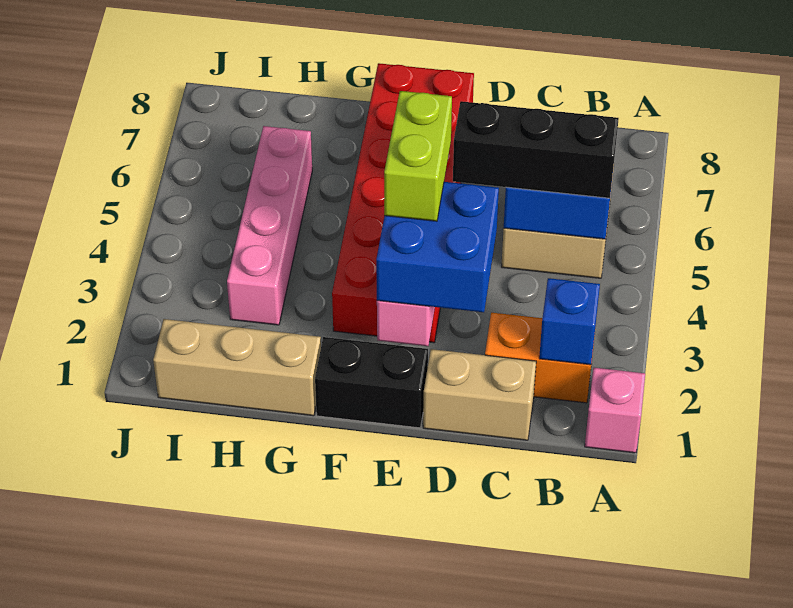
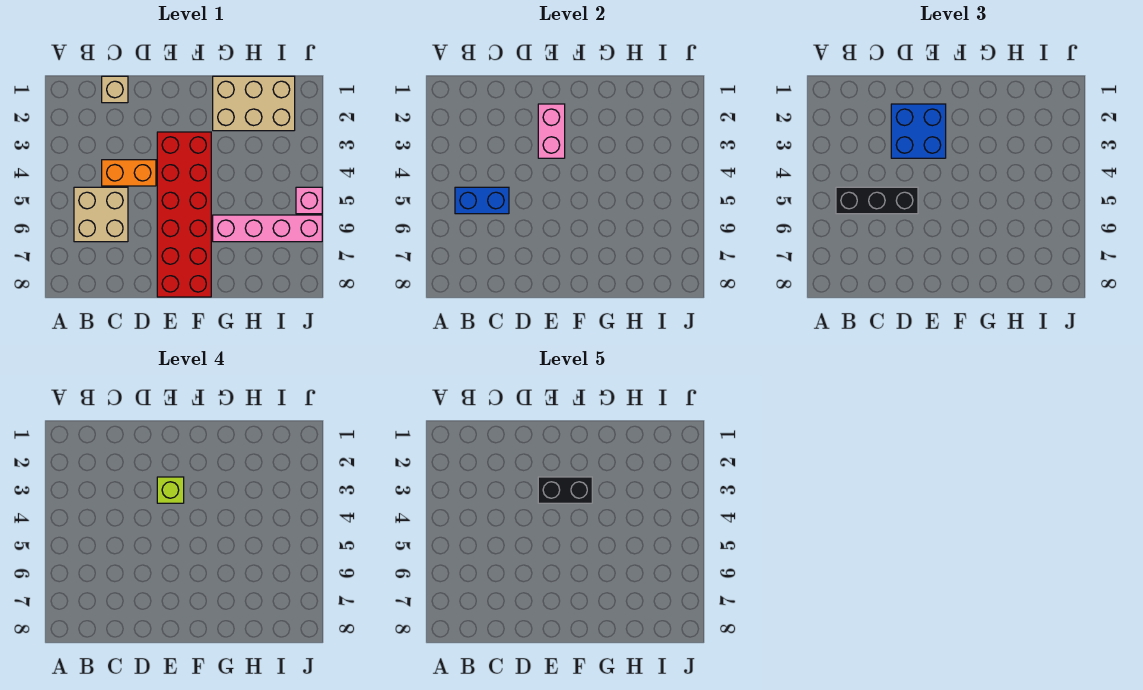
pink brick A1 level 1 -> pink brick J5 level 1
orange brick B2:C2 level 1 -> orange brick C4:D4 level 1
blue brick B2 level 2 -> none
tan brick C1:D1 level 1 -> tan brick C1 level 1
black brick E1:F1 level 1 -> black brick E3:F3 level 5
lime brick E3:E4 level 4 -> lime brick E3 level 4
tan brick G1:I1 level 1 -> tan brick G1:I2 level 1
pink brick H3:H6 level 1 -> pink brick G6:J6 level 1

